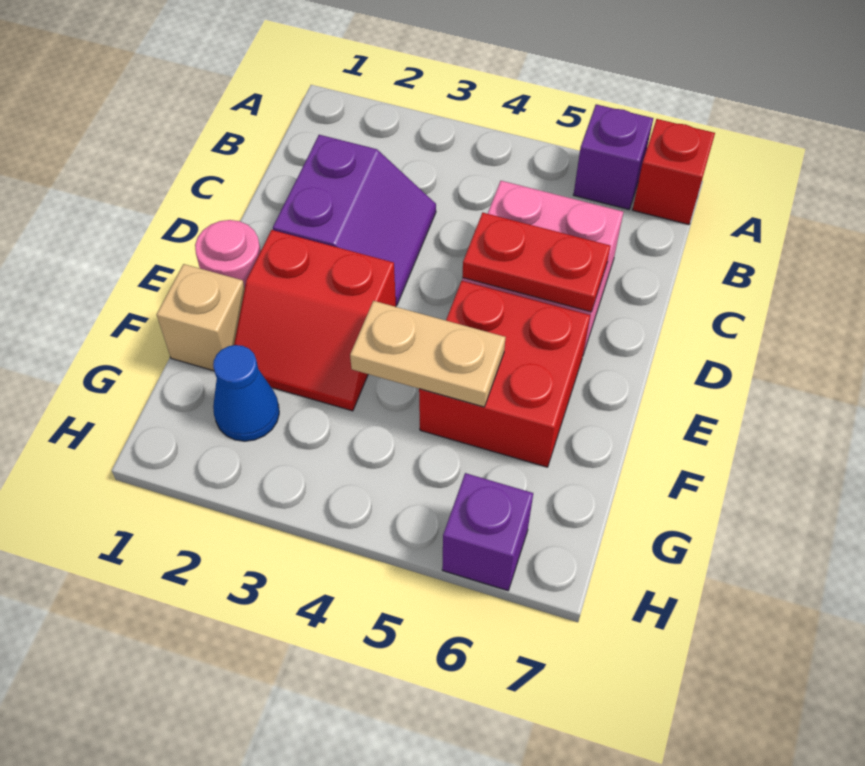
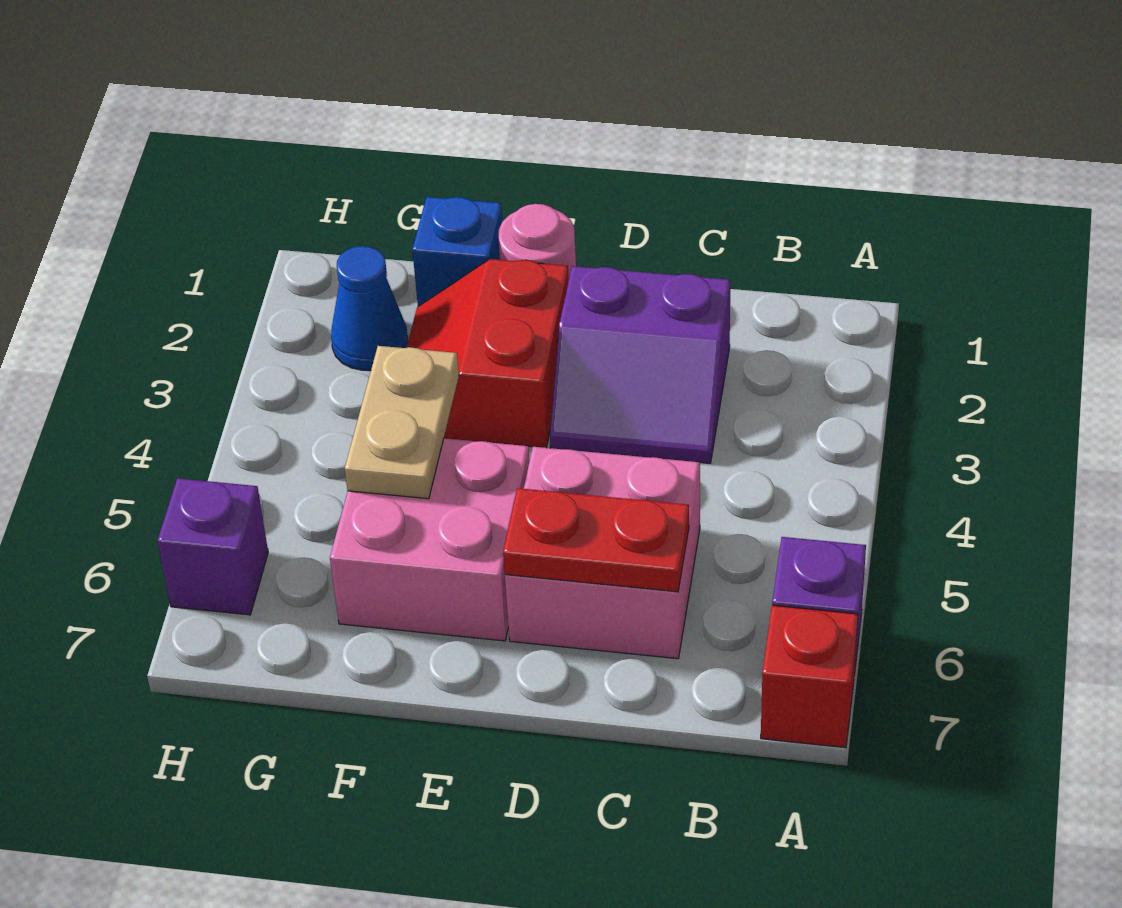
red plate D5:D6 level 2 -> red plate C6:D6 level 2
red brick E5:F6 level 1 -> pink brick E5:F6 level 1
tan brick F1 level 1 -> blue brick F1 level 1

